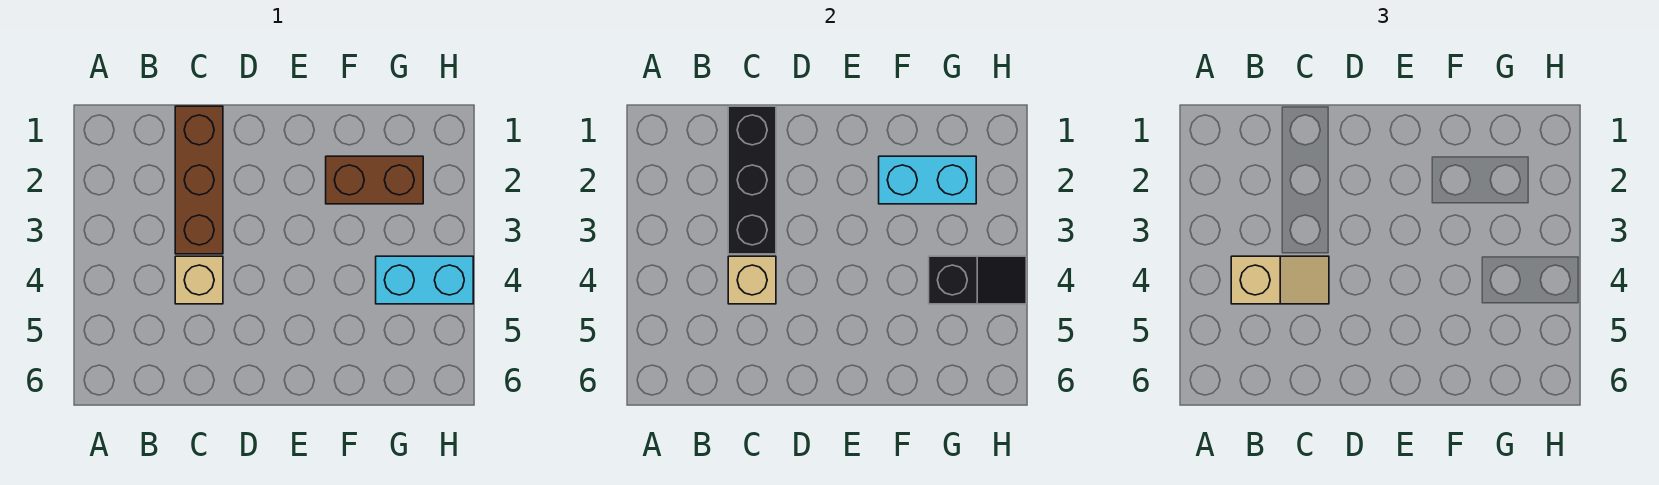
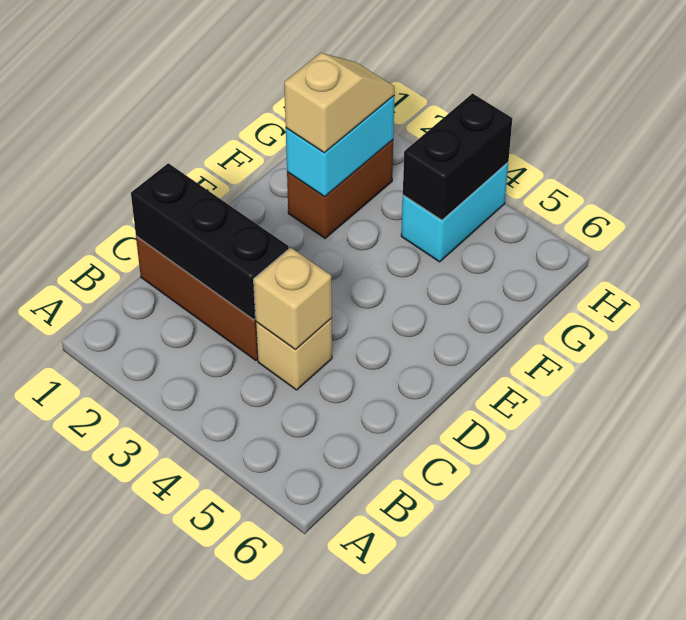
tan slope B4:C4 level 3 top B -> tan slope F2:G2 level 3 top F
black slope G4:H4 level 2 top G -> black brick G4:H4 level 2

